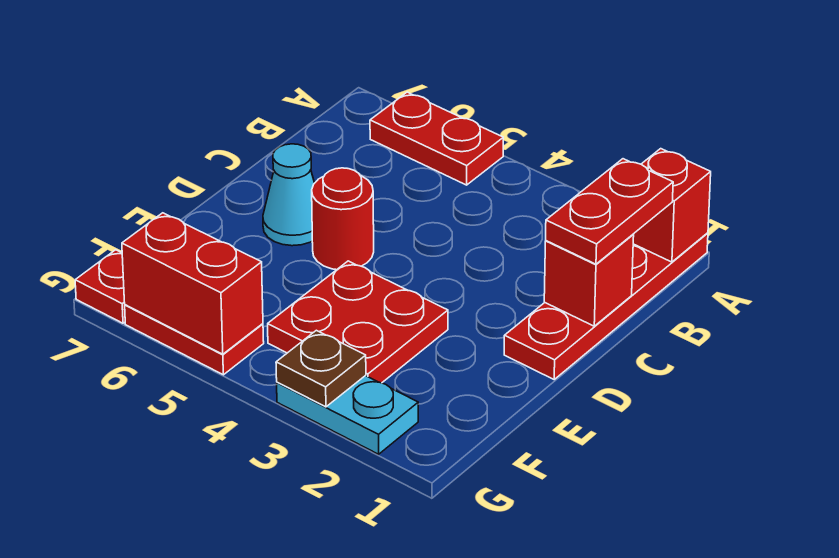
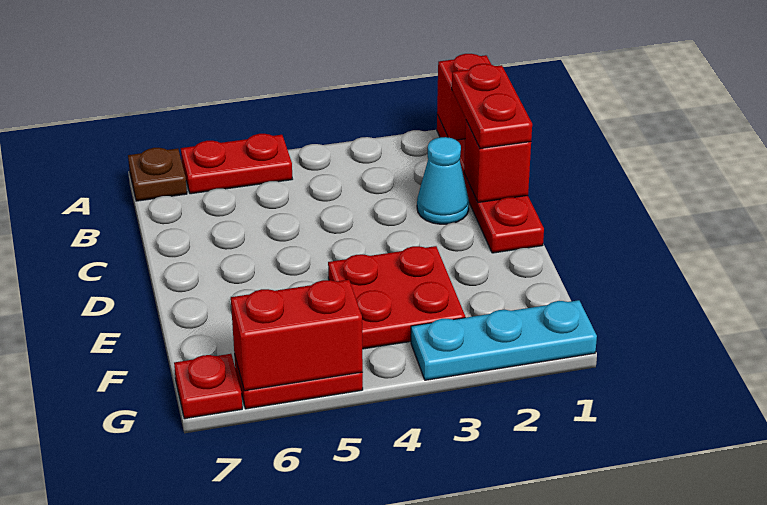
red round brick D5 level 1 -> none
cyan cone D6 level 1 -> cyan cone C2 level 1
cyan plate G2:G3 level 1 -> cyan plate G1:G3 level 1
brown plate G3 level 2 -> brown plate A7 level 1

